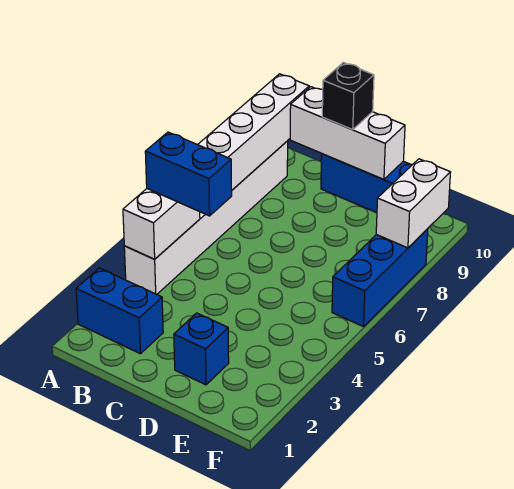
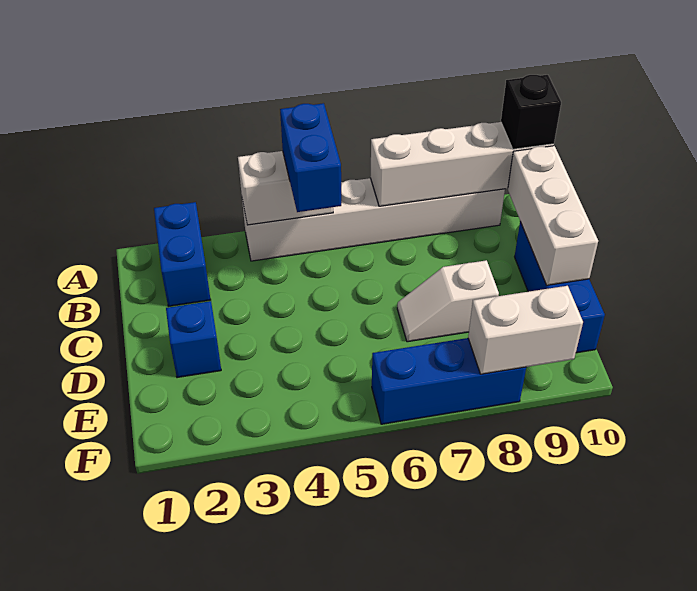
black brick C10 level 3 -> black brick A10 level 3
none -> white slope D7:D8 level 1 top 8

